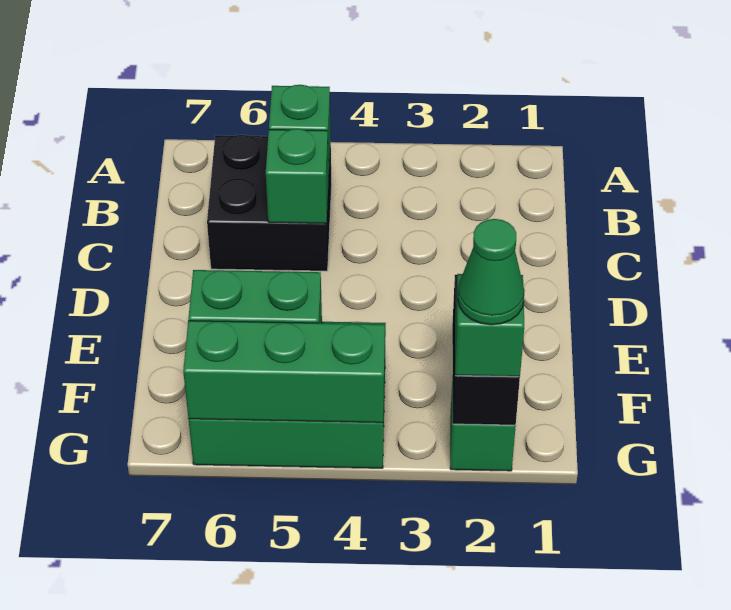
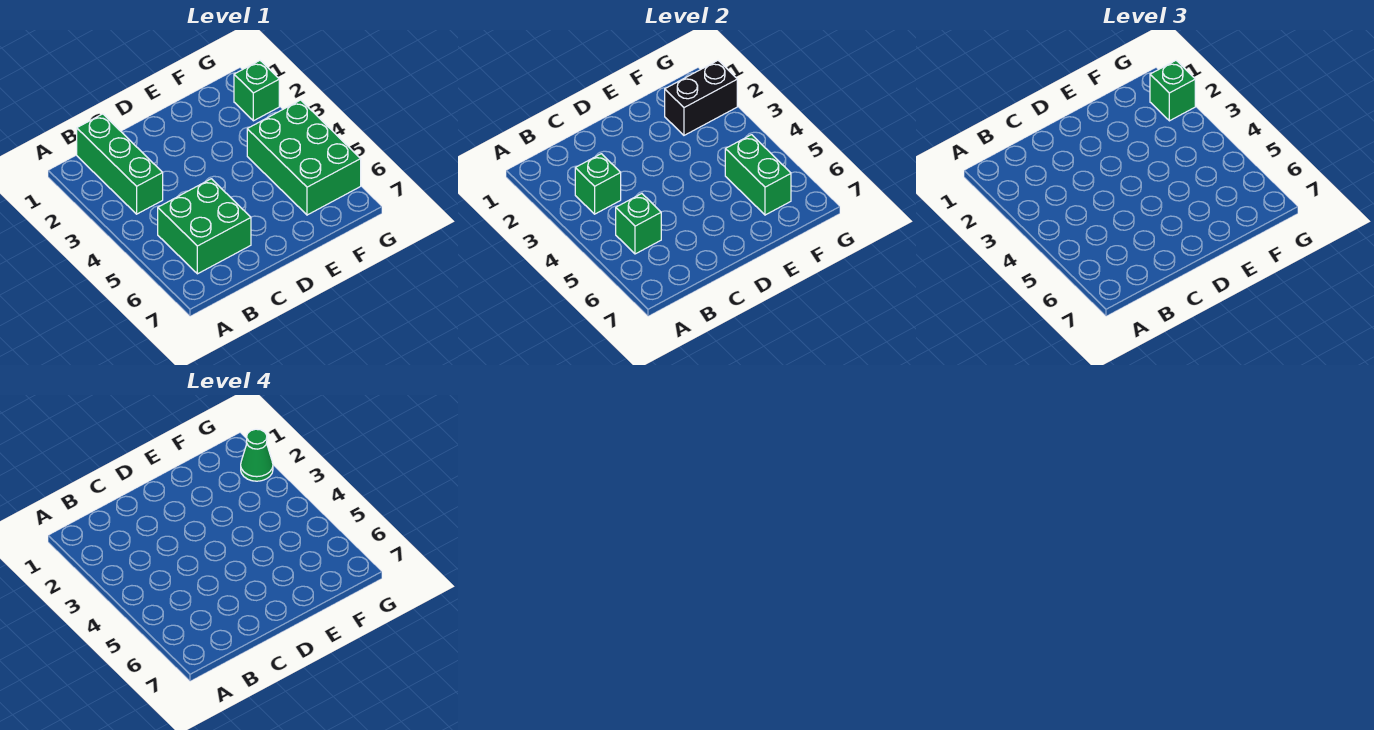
black brick B5:C6 level 1 -> green brick B5:C6 level 1
green brick C5 level 2 -> green brick B3 level 2
green brick G4:G6 level 2 -> green brick B1:B3 level 1

